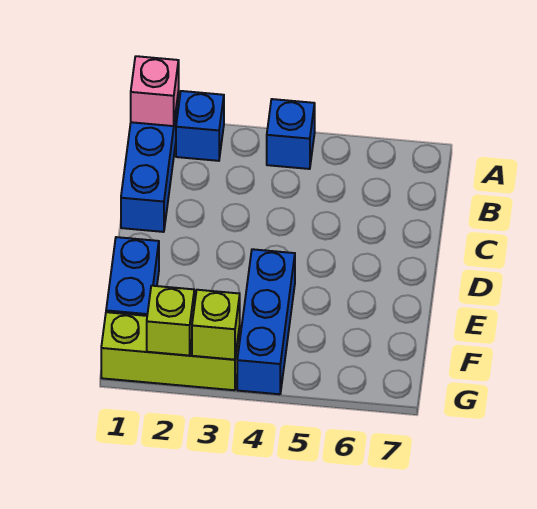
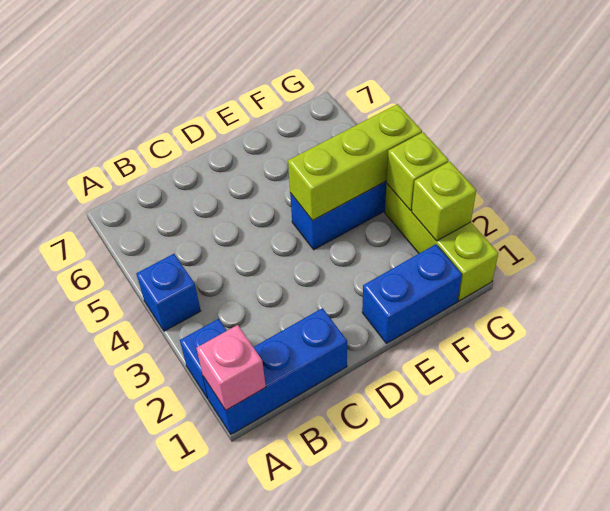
none -> lime brick E4:G4 level 2

